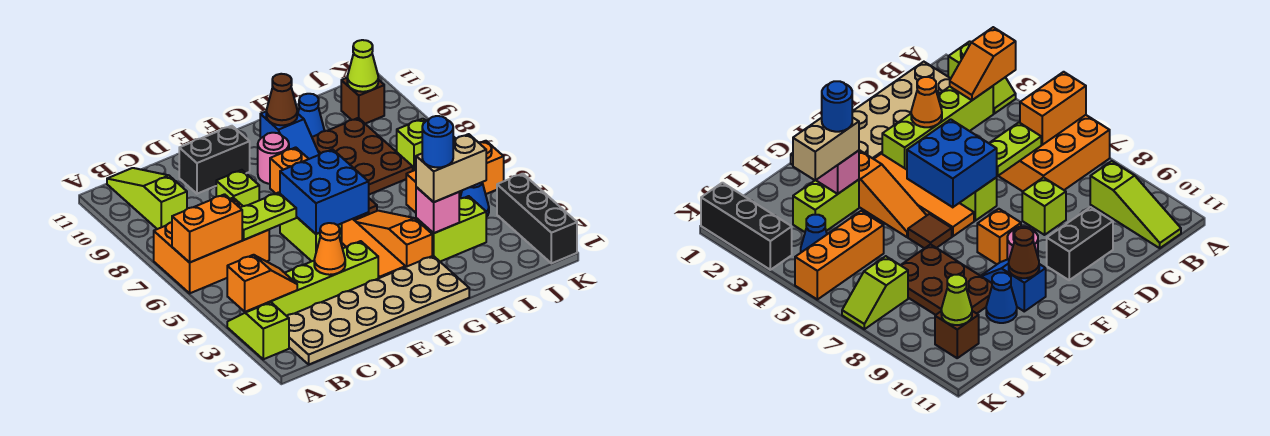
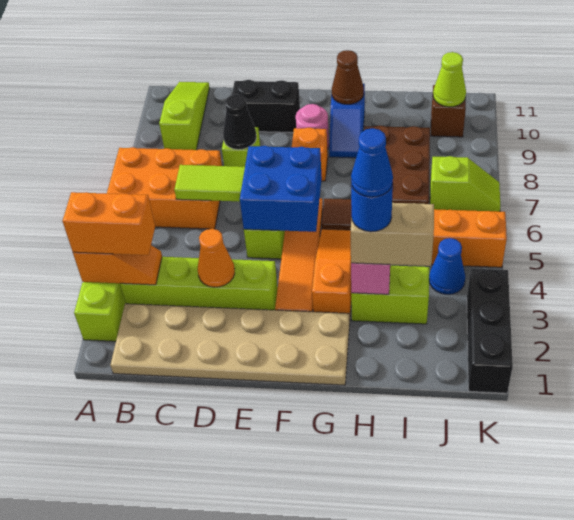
orange brick A6:B6 level 2 -> orange brick A3:B3 level 3
lime plate C6:D6 level 2 -> lime tile C6:D6 level 2
none -> black cone D8 level 2
blue cone H10 level 1 -> blue cone H3 level 5

